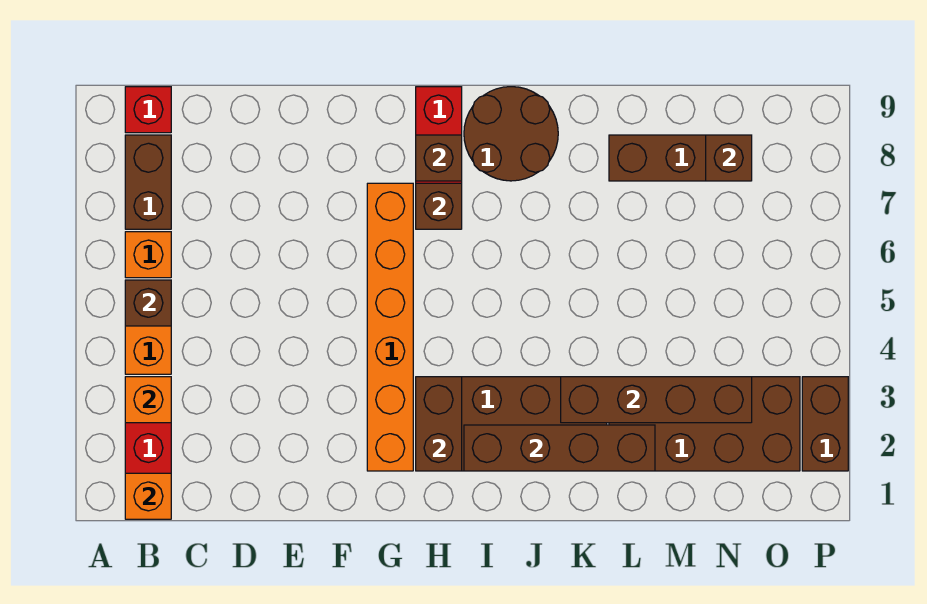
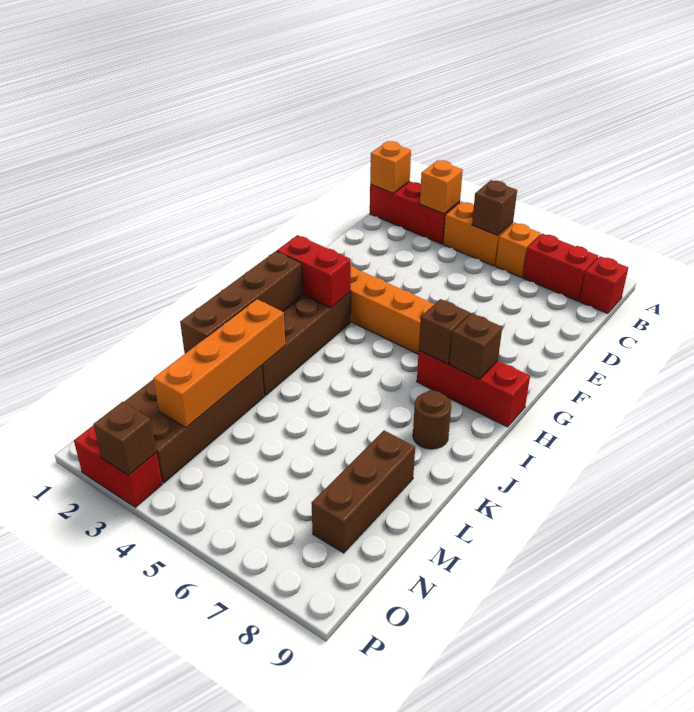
brown brick B7:B8 level 1 -> red brick B7:B8 level 1
brown brick H2:H3 level 2 -> red brick H2:H3 level 2
brown round brick I8:J9 level 1 -> brown round brick J8 level 1
brown brick K3:N3 level 2 -> orange brick K3:N3 level 2
brown brick N8 level 2 -> brown brick P3 level 2
brown brick P2:P3 level 1 -> red brick P2:P3 level 1

